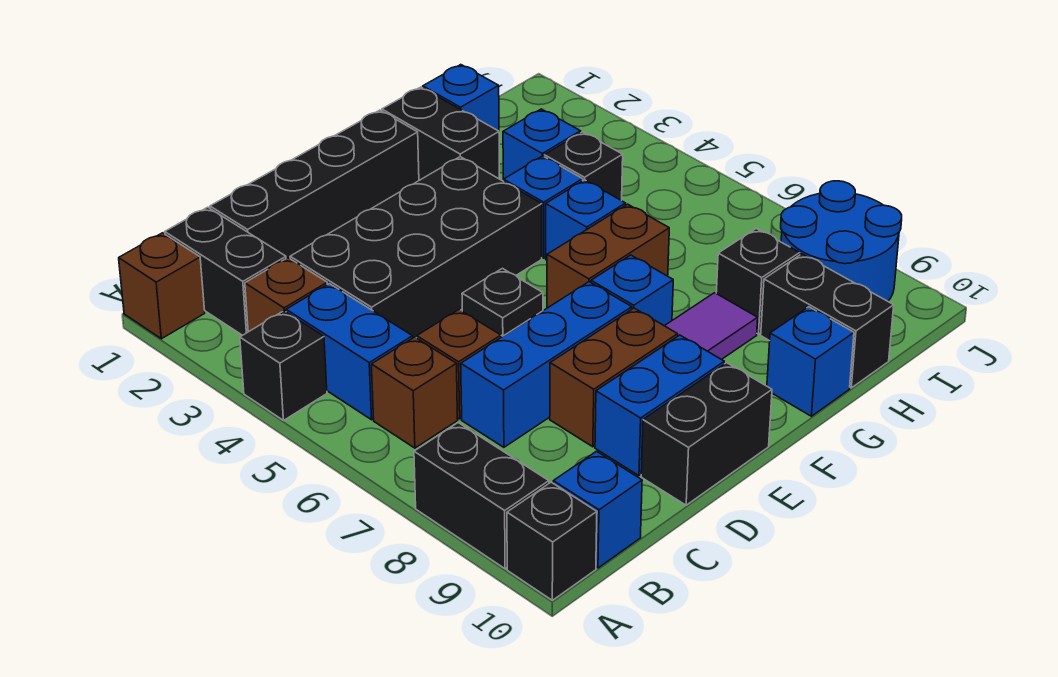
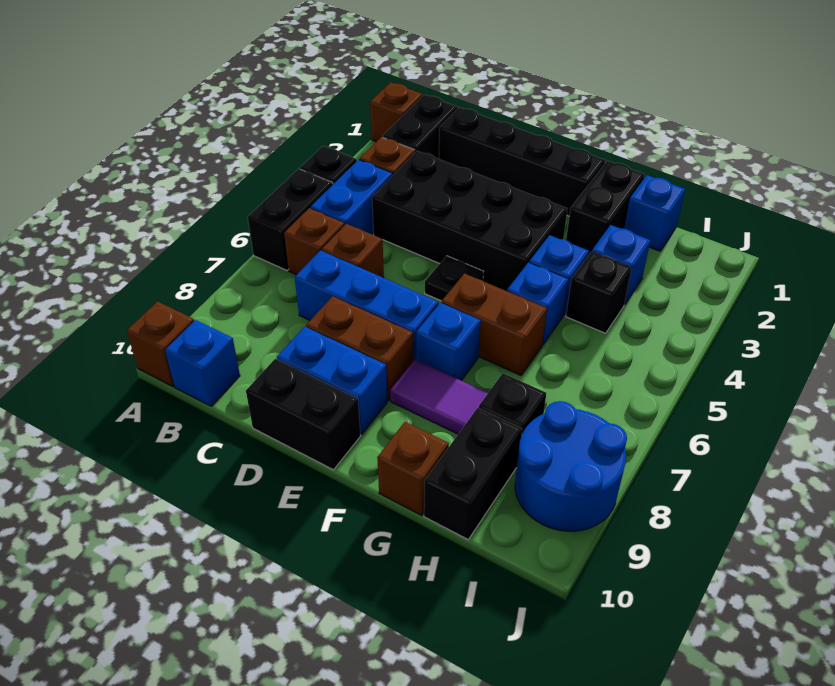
black brick A8:A9 level 1 -> black brick A5:A6 level 1
black brick A10 level 1 -> brown brick A10 level 1
blue brick G10 level 1 -> brown brick G10 level 1

